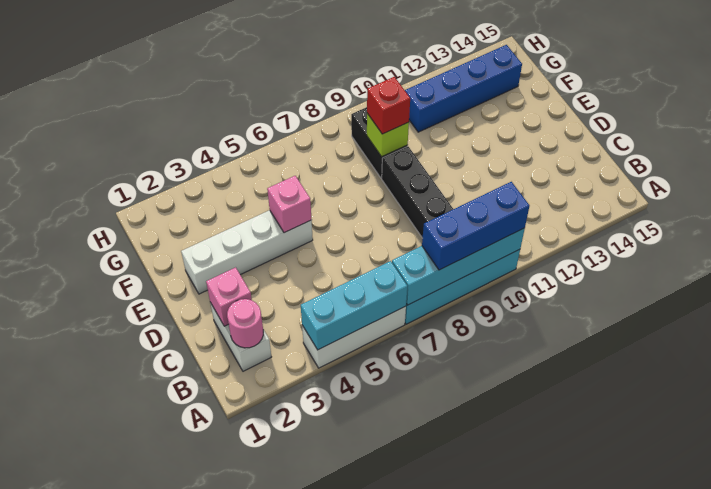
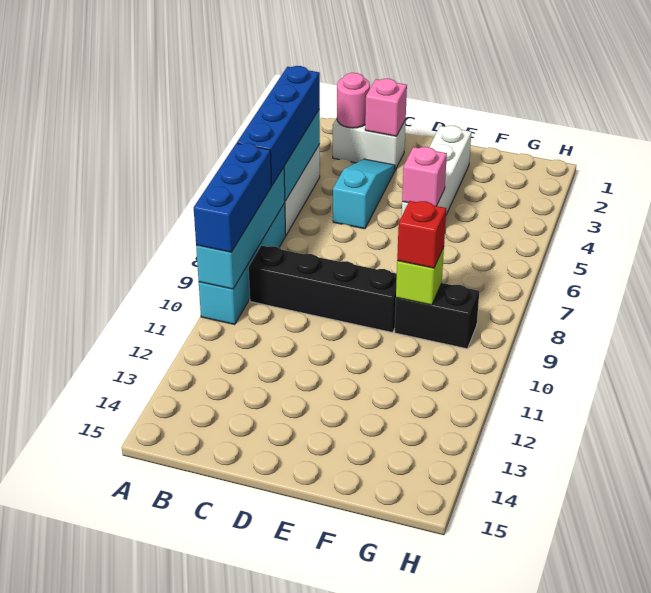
none -> cyan slope C3:C5 level 1 top 5
blue brick G11:G14 level 1 -> blue brick A4:A7 level 3

